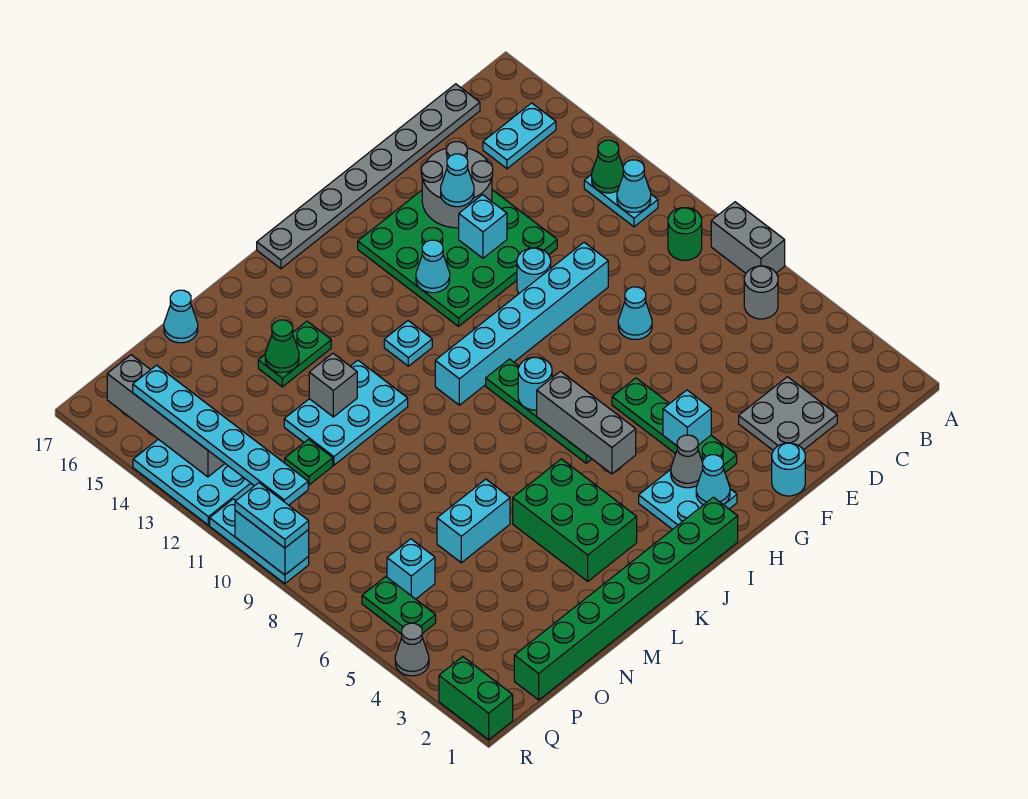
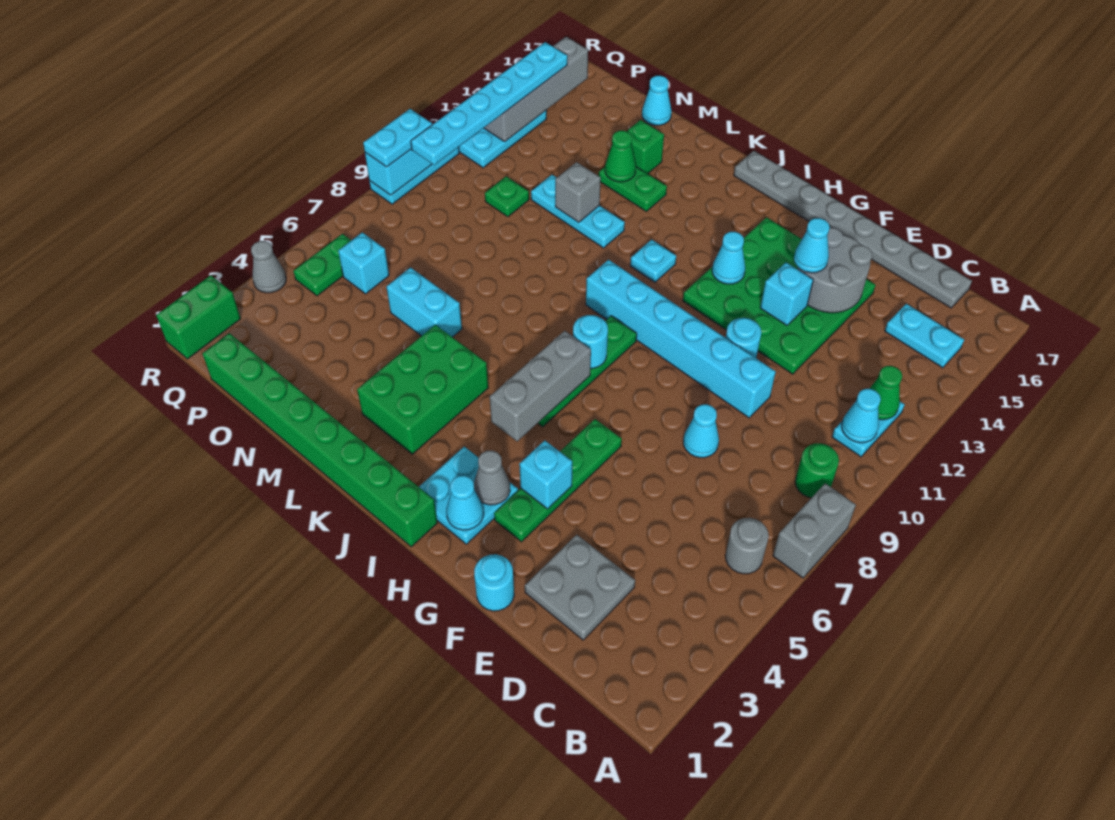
cyan plate L11:N12 level 1 -> cyan plate L12:N12 level 1
none -> green brick M15 level 1

